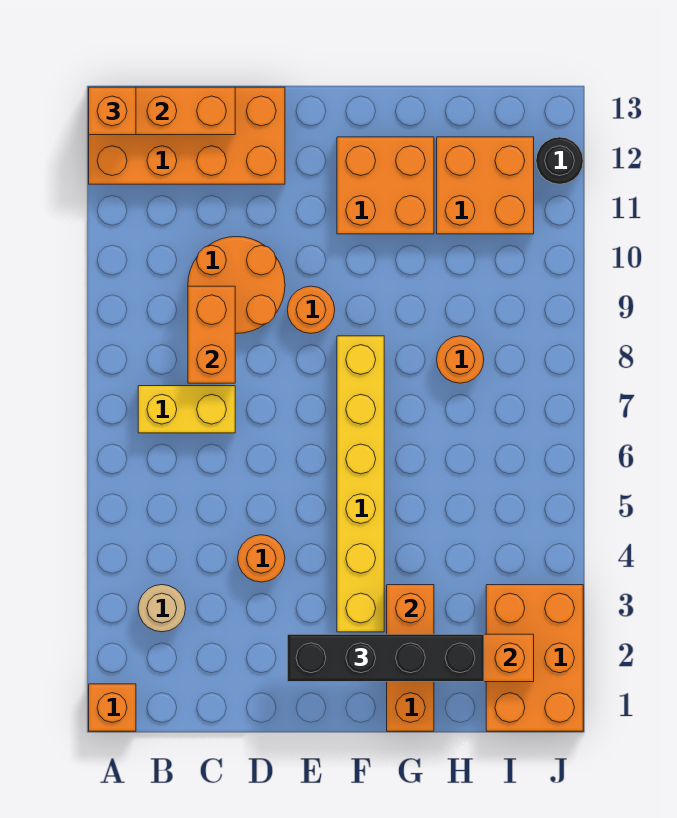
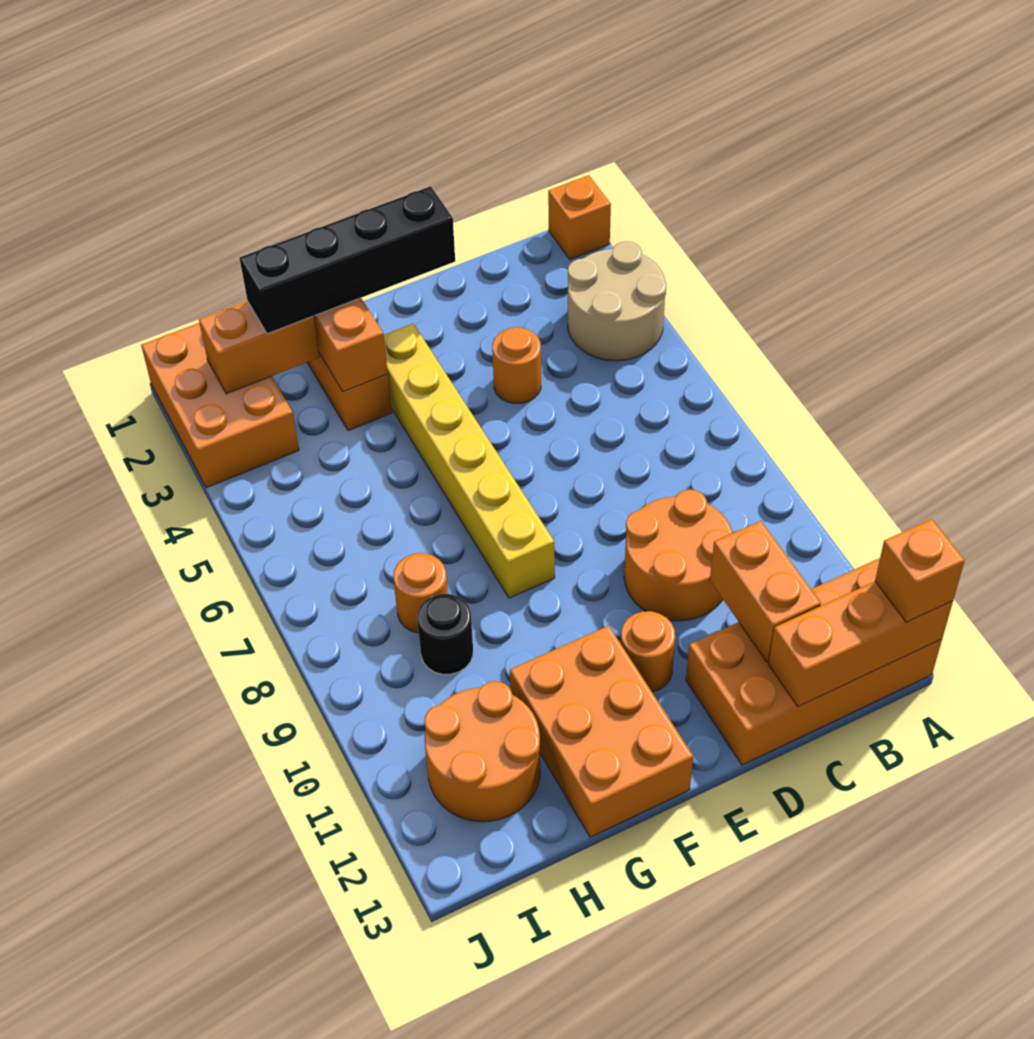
tan round brick B3 level 1 -> tan round brick A3:B4 level 1
yellow brick B7:C7 level 1 -> none
orange brick C8:C9 level 2 -> orange brick C11:C12 level 2
orange round brick E9 level 1 -> orange round brick E11 level 1
orange brick F11:G12 level 1 -> orange brick F11:G13 level 1
orange brick H11:I12 level 1 -> orange round brick H11:I12 level 1
black round brick J12 level 1 -> black round brick H9 level 1

